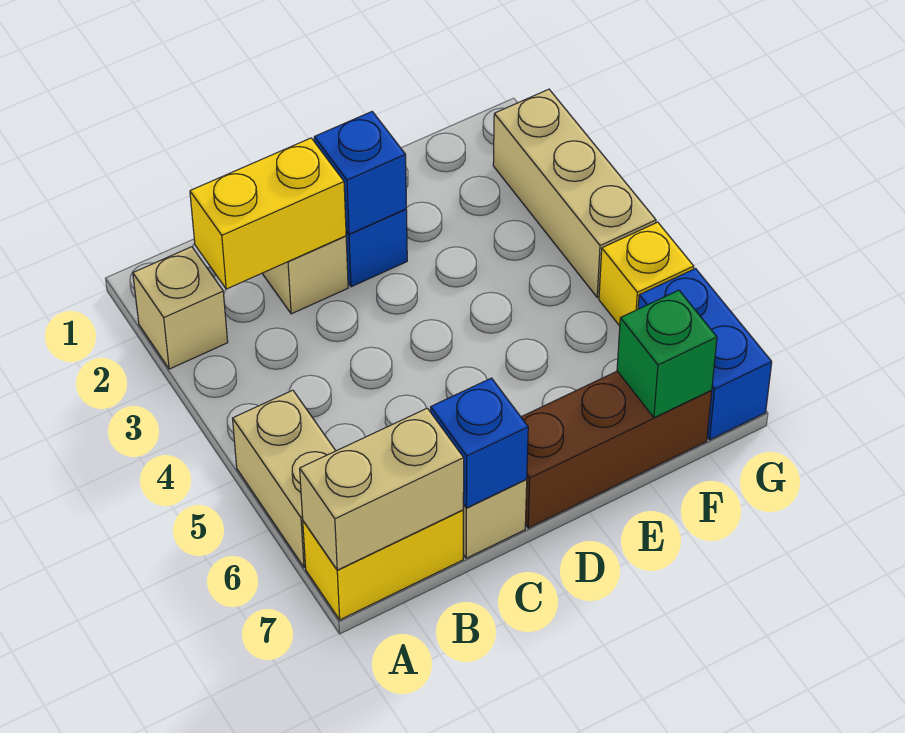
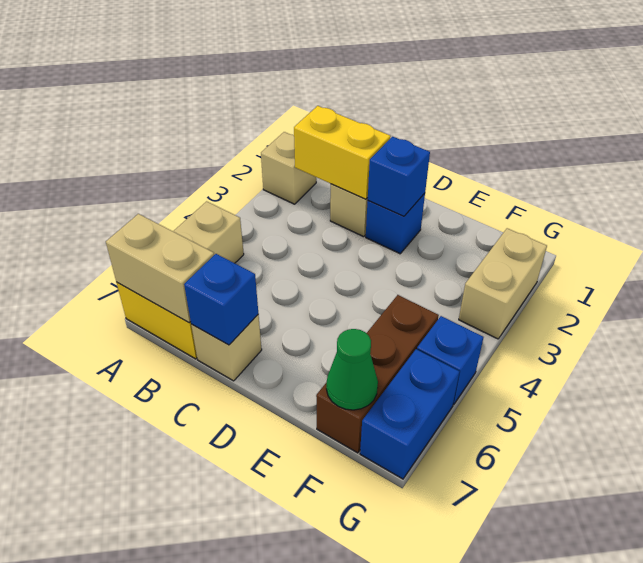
brown brick D7:F7 level 1 -> brown brick F5:F7 level 1
green brick F7 level 2 -> green cone F7 level 2
tan brick G2:G4 level 1 -> tan brick G2:G3 level 1
yellow brick G5 level 1 -> blue brick G5 level 1

